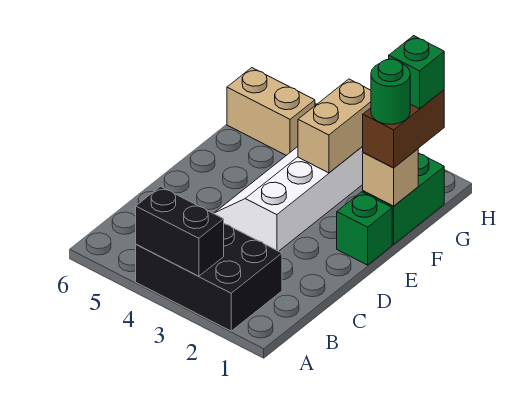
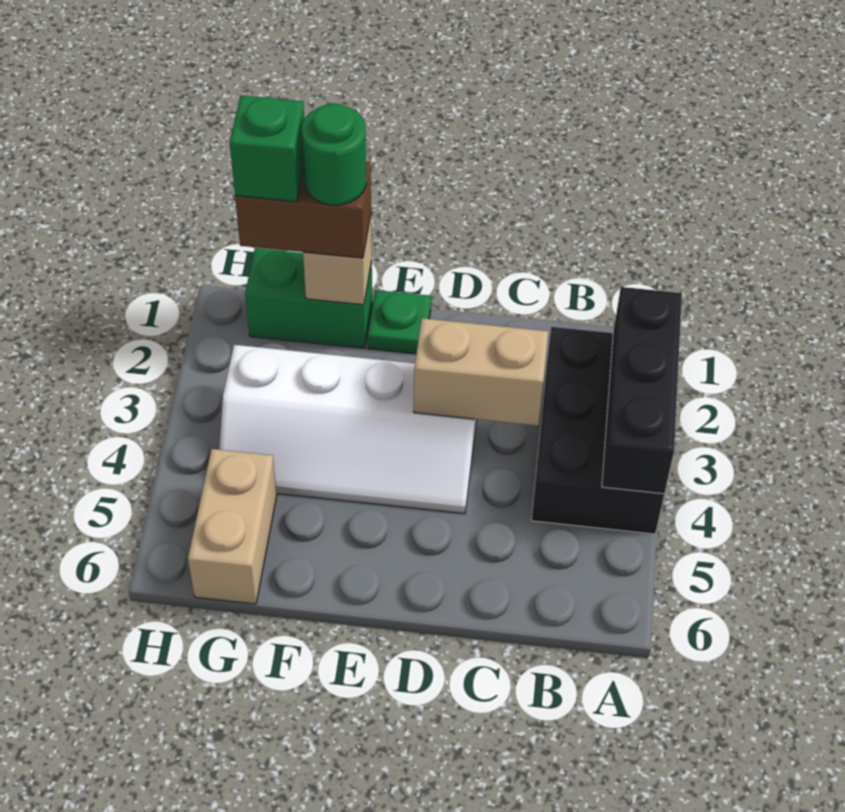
black brick A3:A4 level 2 -> black brick A2:A4 level 2
green brick E1 level 1 -> green plate E1 level 1
tan brick F3:G3 level 2 -> tan brick C3:D3 level 2

